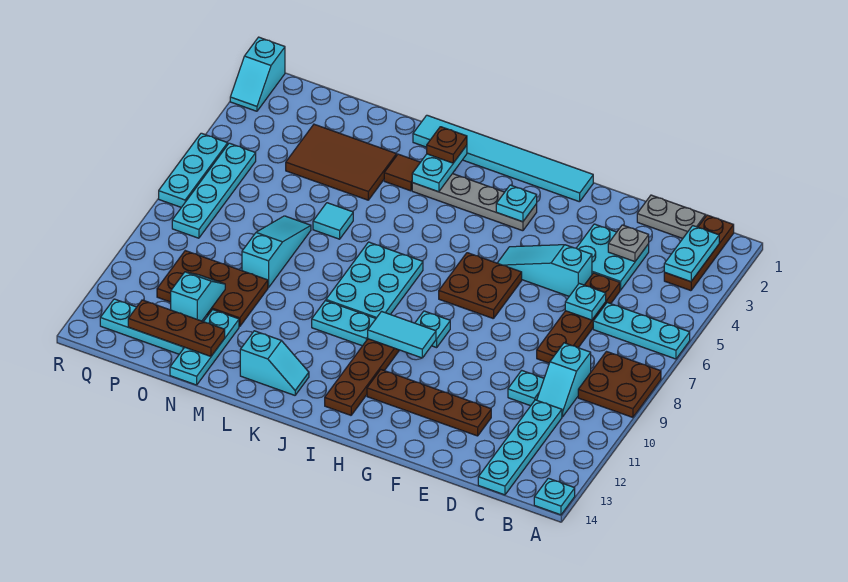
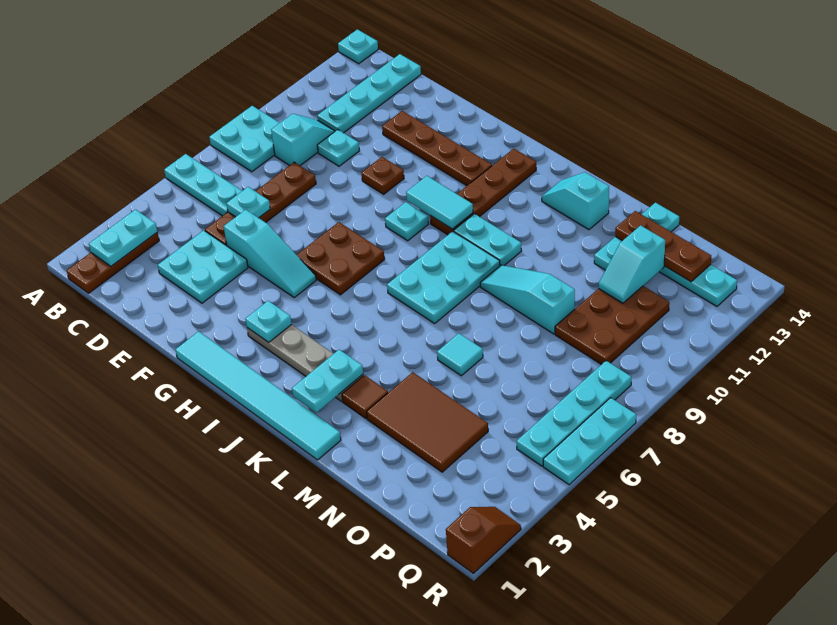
brown plate A8:B9 level 1 -> cyan plate A8:B9 level 1
grey plate C1:D1 level 1 -> none
grey plate D3 level 2 -> none
brown plate K2 level 3 -> brown plate F10 level 1
cyan slope N7:N9 level 1 top 9 -> cyan slope L9:N9 level 1 top N
brown plate N10:P11 level 1 -> brown plate O9:P11 level 1
cyan slope R1:R2 level 1 top 1 -> brown slope R1:R2 level 1 top 1

